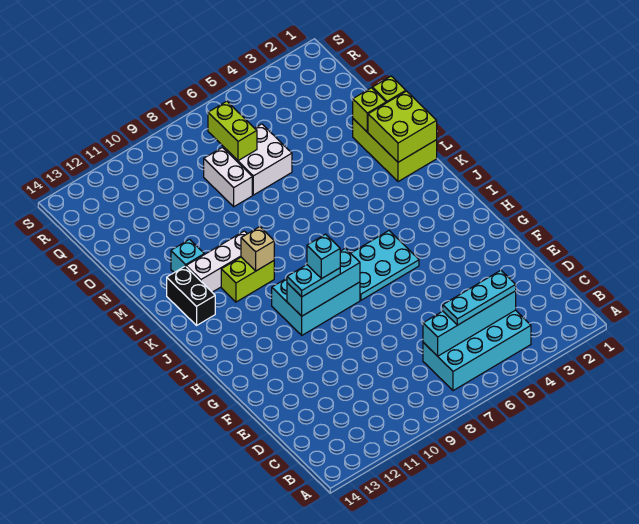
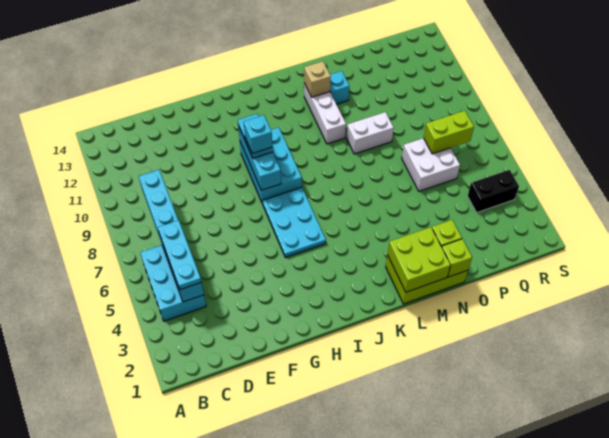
cyan brick B4:C7 level 1 -> cyan brick B4:C6 level 1
cyan brick C4:C7 level 2 -> cyan brick C4:C9 level 2
lime brick K10:K11 level 1 -> none
tan brick K10 level 2 -> tan brick L12 level 2
black brick K13:L13 level 1 -> black brick Q4:R4 level 1
white brick O8:P8 level 1 -> white brick M9:N9 level 1

